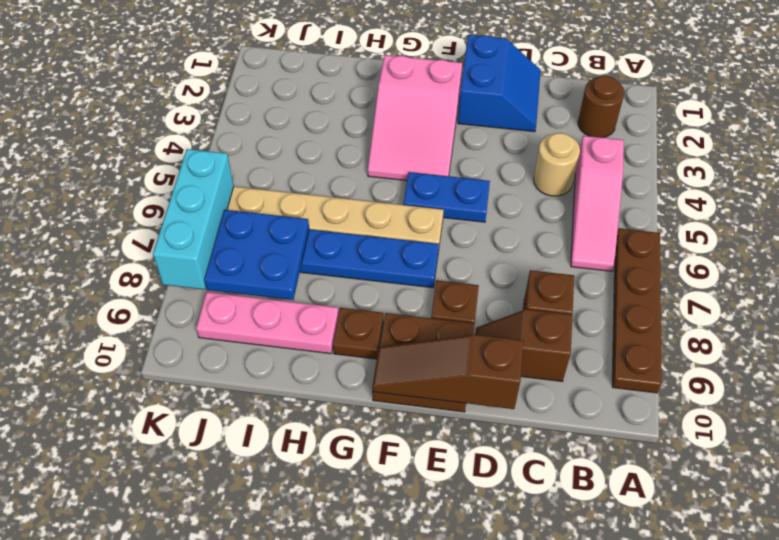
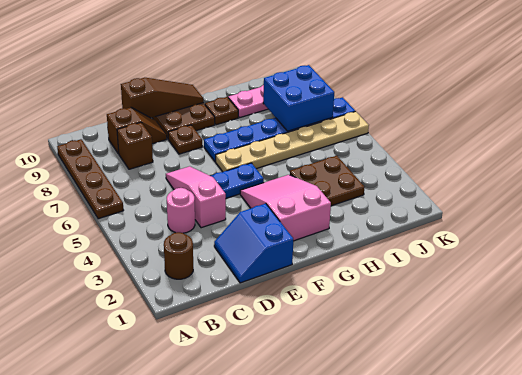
pink slope B4:B6 level 1 top 4 -> pink slope D4:D6 level 1 top 4
tan round brick C4 level 1 -> pink round brick C4 level 1
none -> brown plate H3:I4 level 1
blue plate I7:J8 level 2 -> blue brick I7:J8 level 2
cyan brick K6:K8 level 2 -> none

